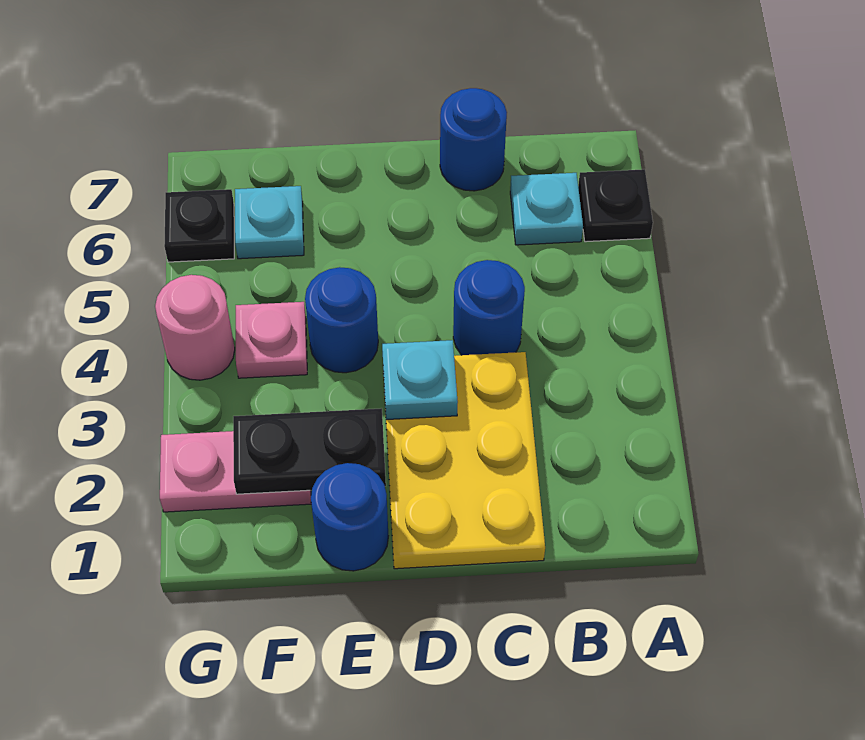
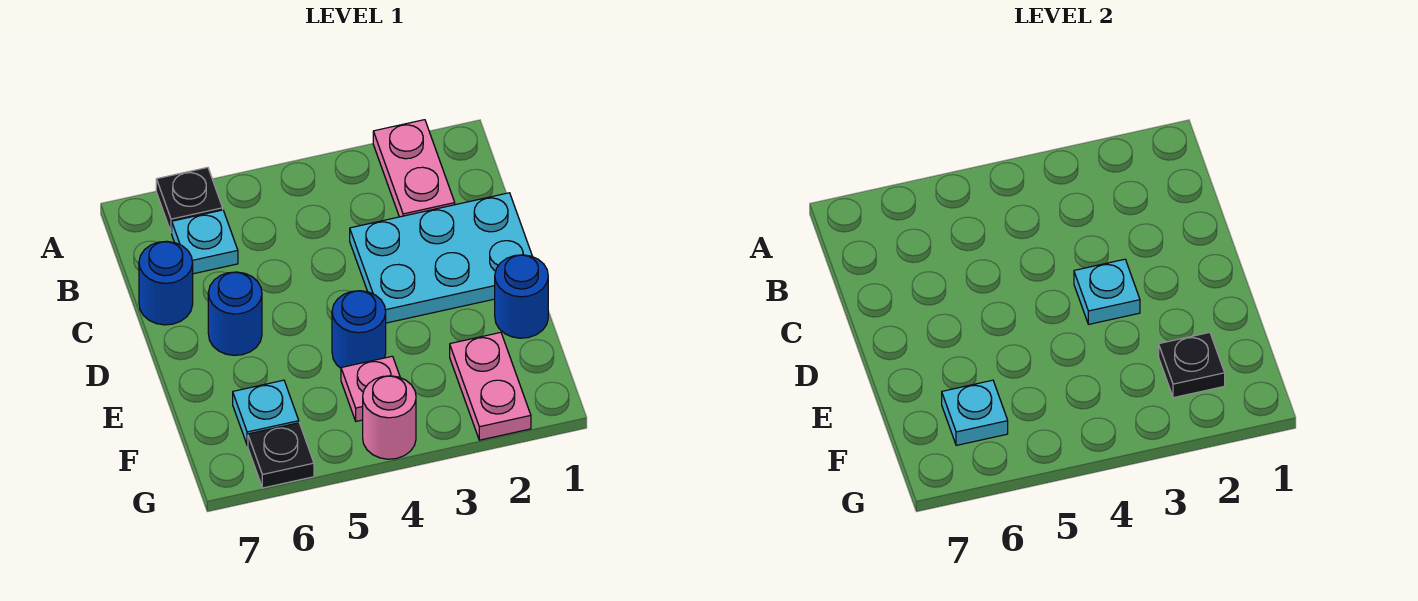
none -> pink plate A2:B2 level 1
yellow plate C1:D3 level 1 -> cyan plate C1:D3 level 1
blue round brick C4 level 1 -> blue round brick D6 level 1
black plate E2:F2 level 2 -> black plate F2 level 2
none -> cyan plate F6 level 2

